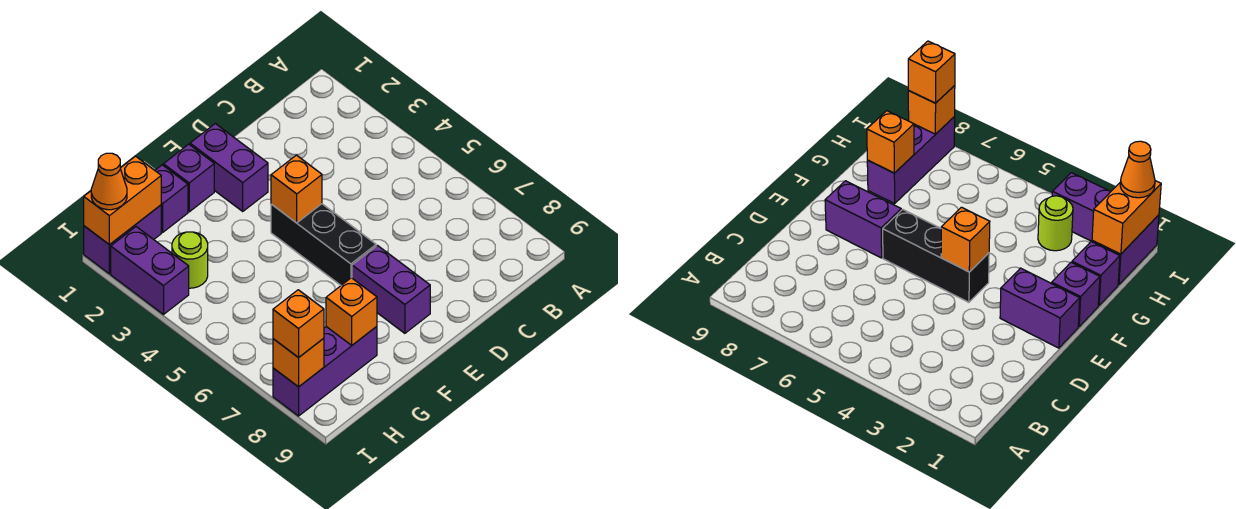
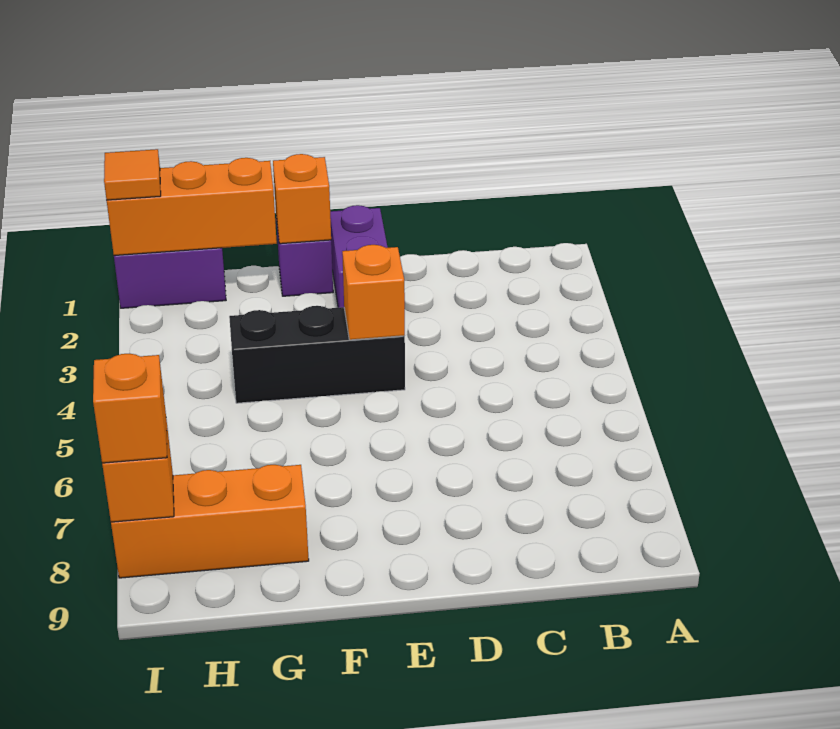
black brick E4:E6 level 1 -> black brick E4:G4 level 1
purple brick E7:E8 level 1 -> none
purple brick G1 level 1 -> none
purple brick G8:I8 level 1 -> orange brick G8:I8 level 1
orange brick G8 level 2 -> orange brick F1 level 2
orange brick H1:I1 level 2 -> orange brick G1:I1 level 2
lime round brick H3 level 1 -> none
orange cone I1 level 3 -> orange tile I1 level 3
purple brick I2:I3 level 1 -> none

